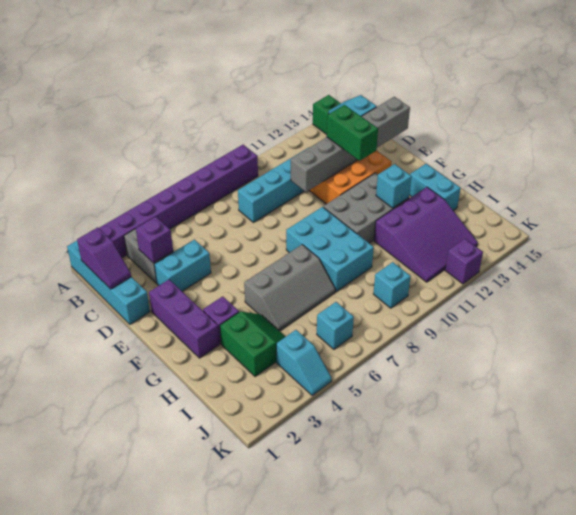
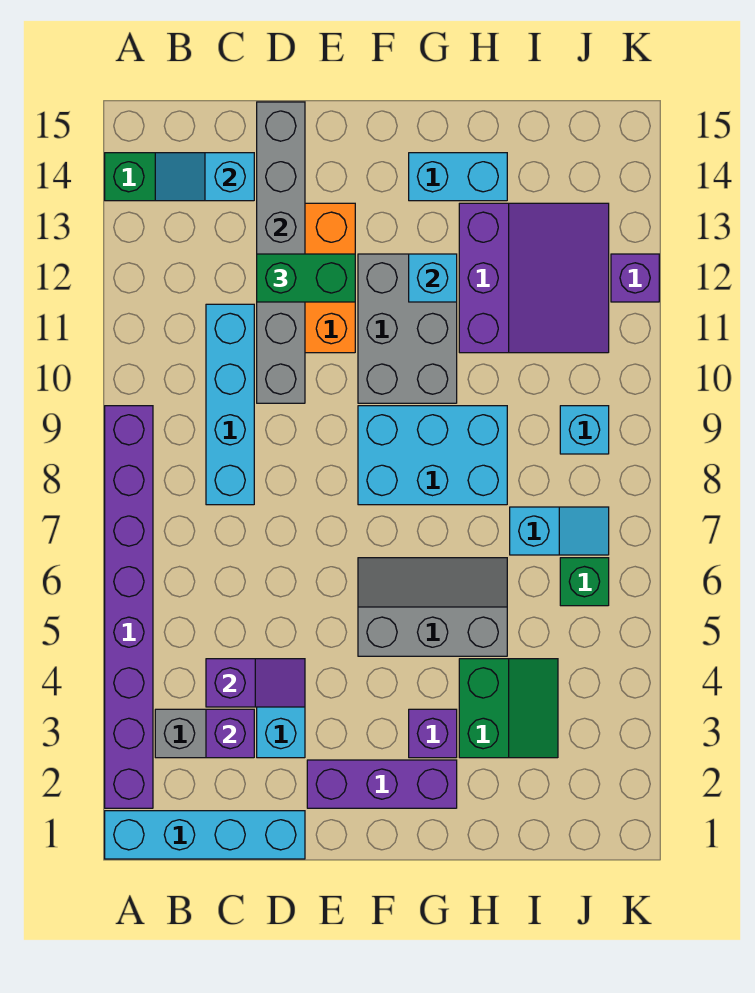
purple slope B1:C1 level 2 top B -> purple slope C4:D4 level 2 top C
grey slope G5:H7 level 1 top G -> grey slope F5:H6 level 1 top 5
green slope H3:I4 level 1 top 3 -> green slope H3:I4 level 1 top H
cyan slope J4:K4 level 1 top J -> cyan slope I7:J7 level 1 top I
cyan brick J6 level 1 -> green brick J6 level 1

